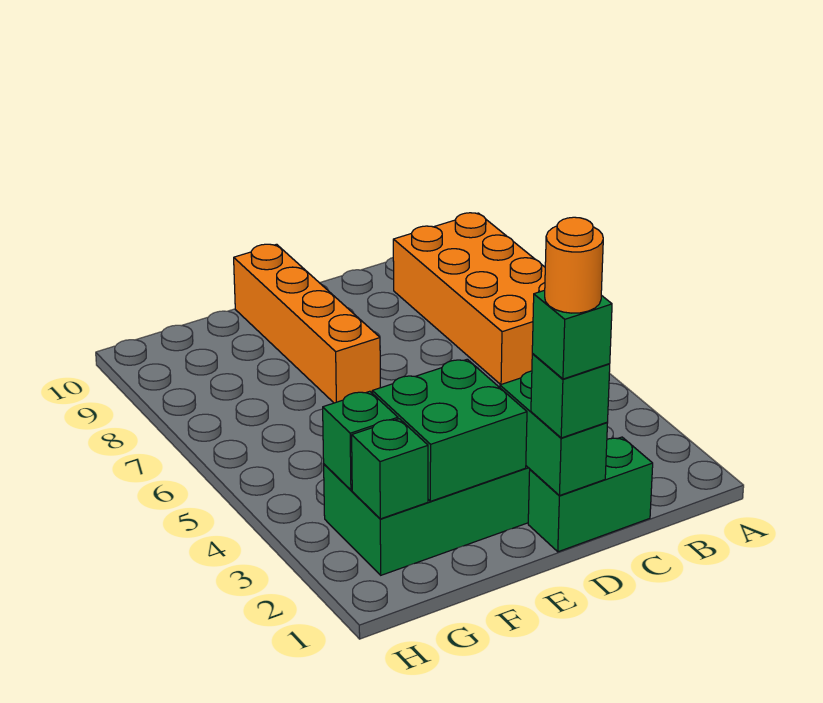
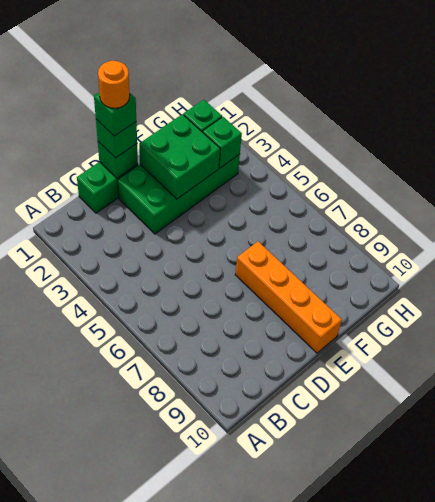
orange brick A6:B9 level 1 -> none
green brick D1:D2 level 2 -> green brick D1 level 2

